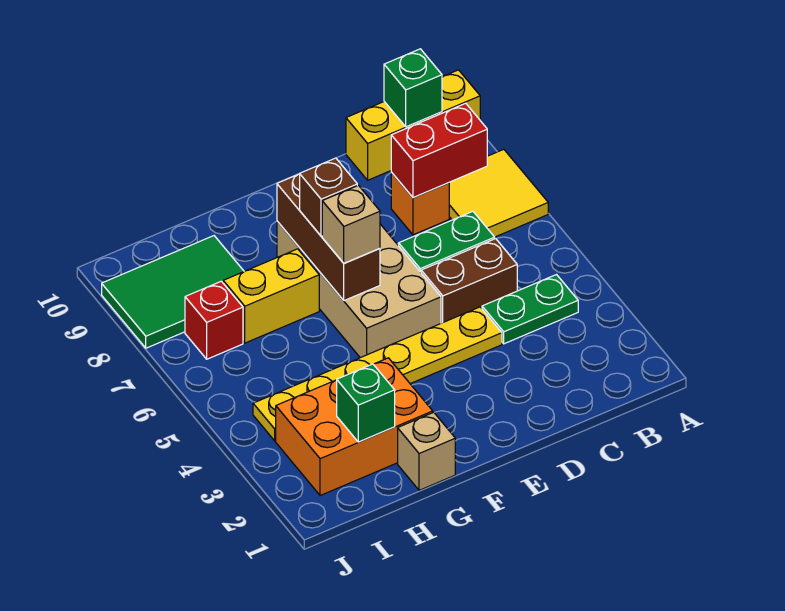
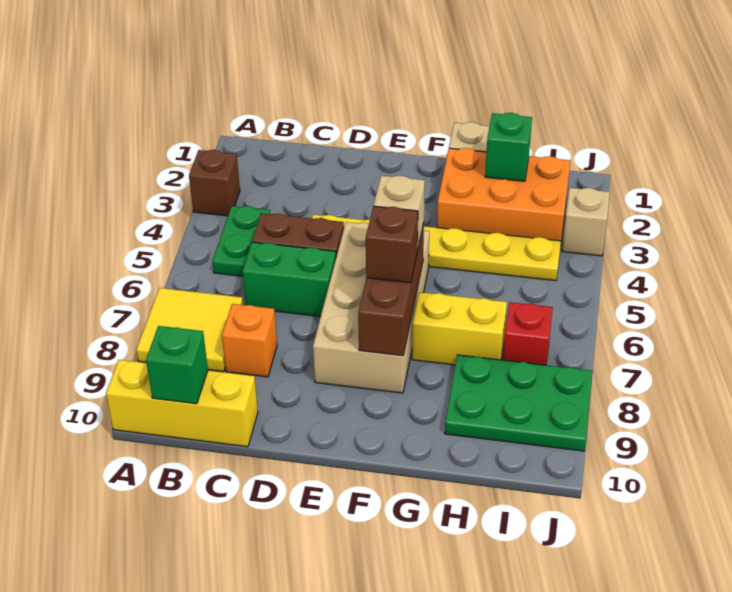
none -> brown brick A3 level 1
green plate B4:C4 level 1 -> green plate B4:B5 level 1
red brick B8:C8 level 2 -> none
green tile H8:J9 level 1 -> green plate H8:J9 level 1
none -> tan brick J3 level 1

